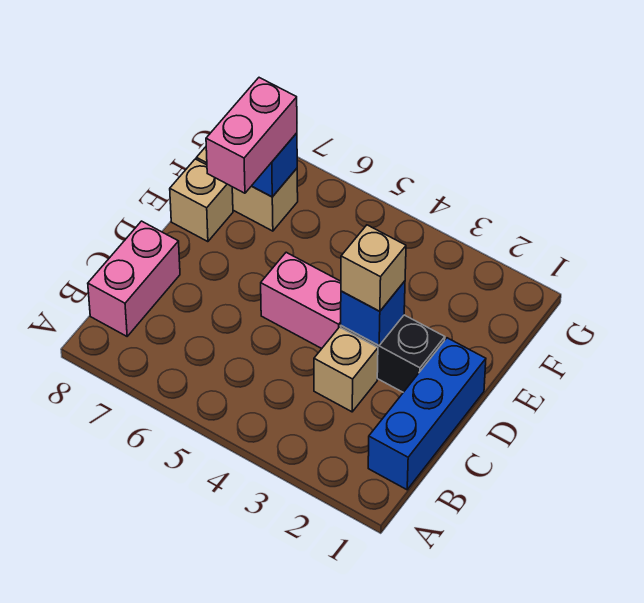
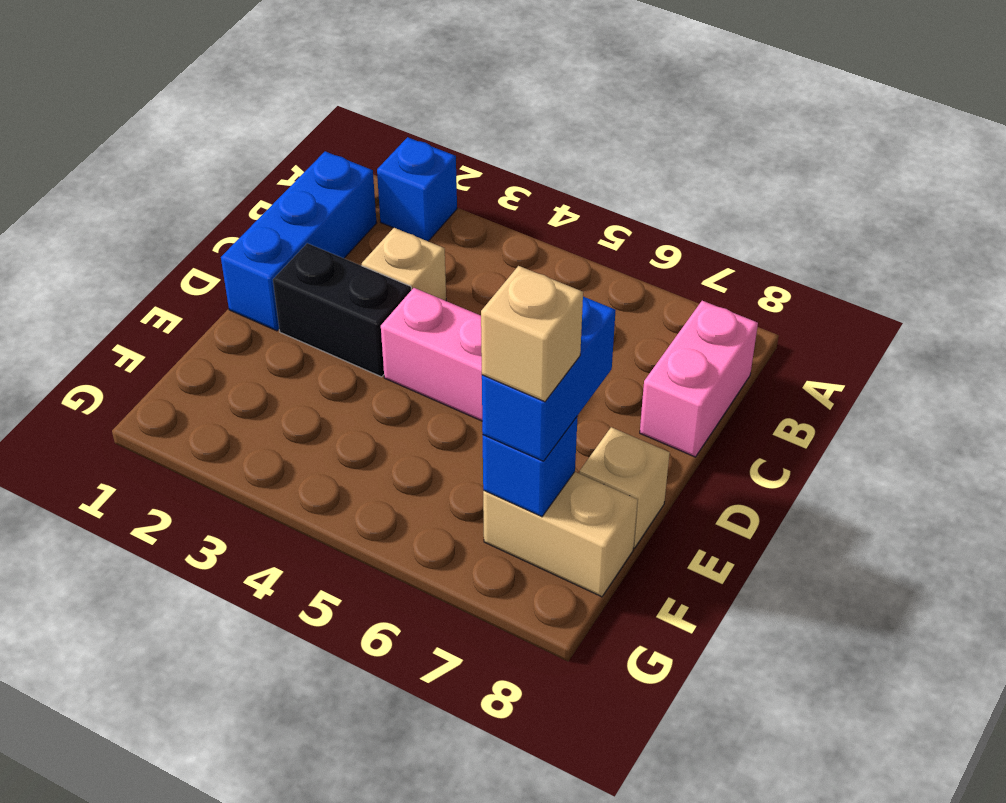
blue brick D3 level 2 -> blue brick A2 level 1
tan brick D3 level 3 -> tan brick F7 level 4
pink brick E7:F7 level 3 -> blue brick E7:F7 level 3

